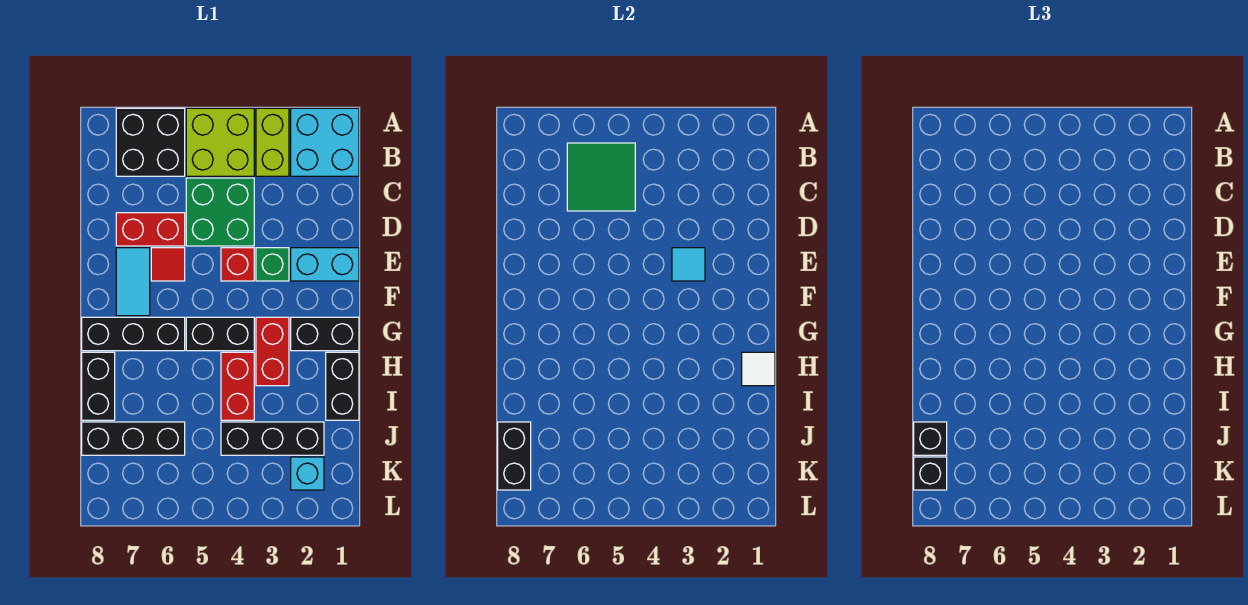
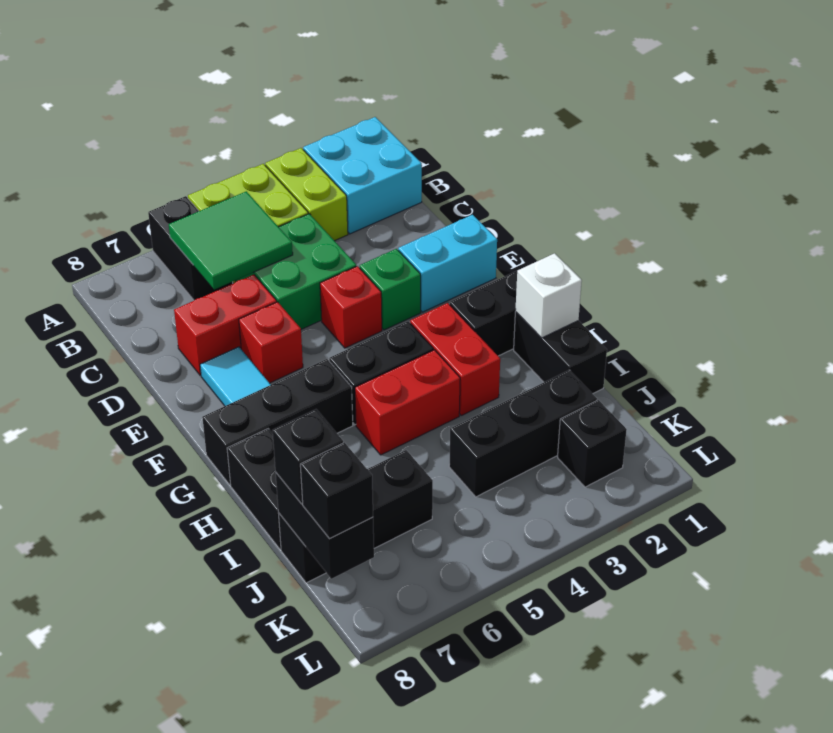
black brick A6:B7 level 1 -> black brick A6:B6 level 1
cyan tile E3 level 2 -> none
red tile E6 level 1 -> red brick E6 level 1
white tile H1 level 2 -> white brick H1 level 2
red brick H4:I4 level 1 -> red brick H4:H5 level 1
cyan brick K2 level 1 -> black brick K2 level 1

